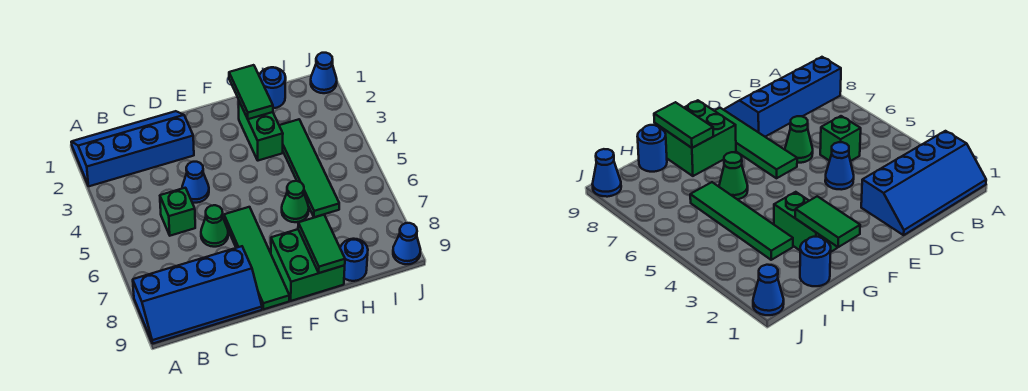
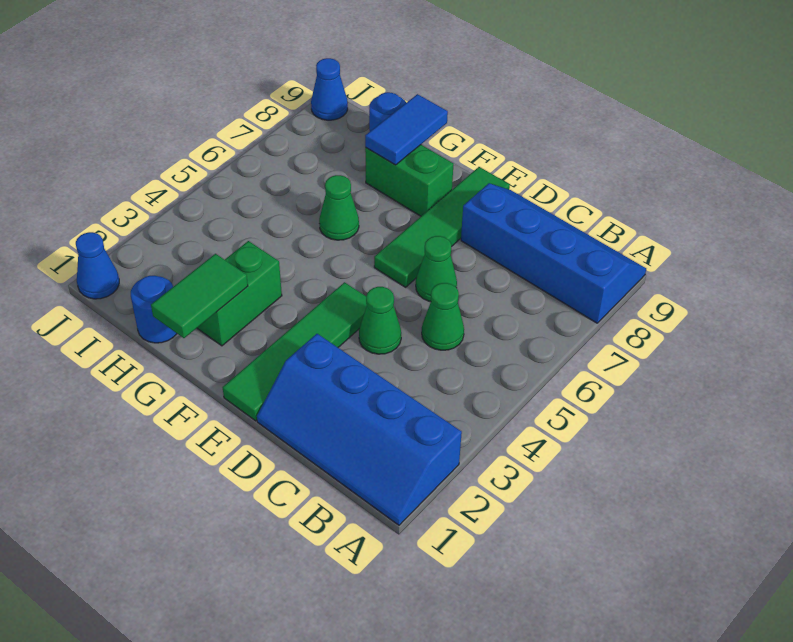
green brick C5 level 1 -> green cone C5 level 1
blue cone D4 level 1 -> green cone D4 level 1
green brick F8:G9 level 1 -> green brick F8:G8 level 1
green tile G8:G9 level 2 -> blue tile G8:G9 level 2
green tile H3:H6 level 1 -> green tile E1:E4 level 1

